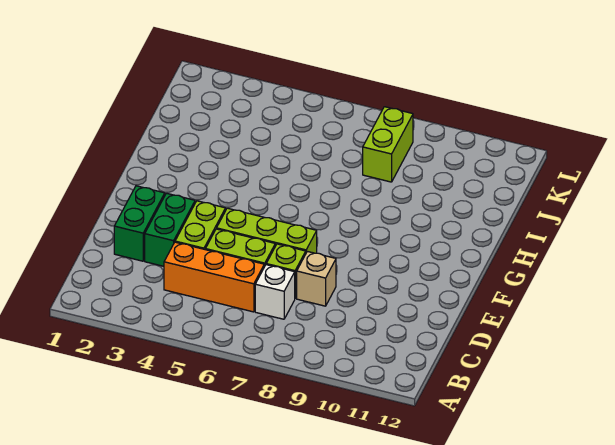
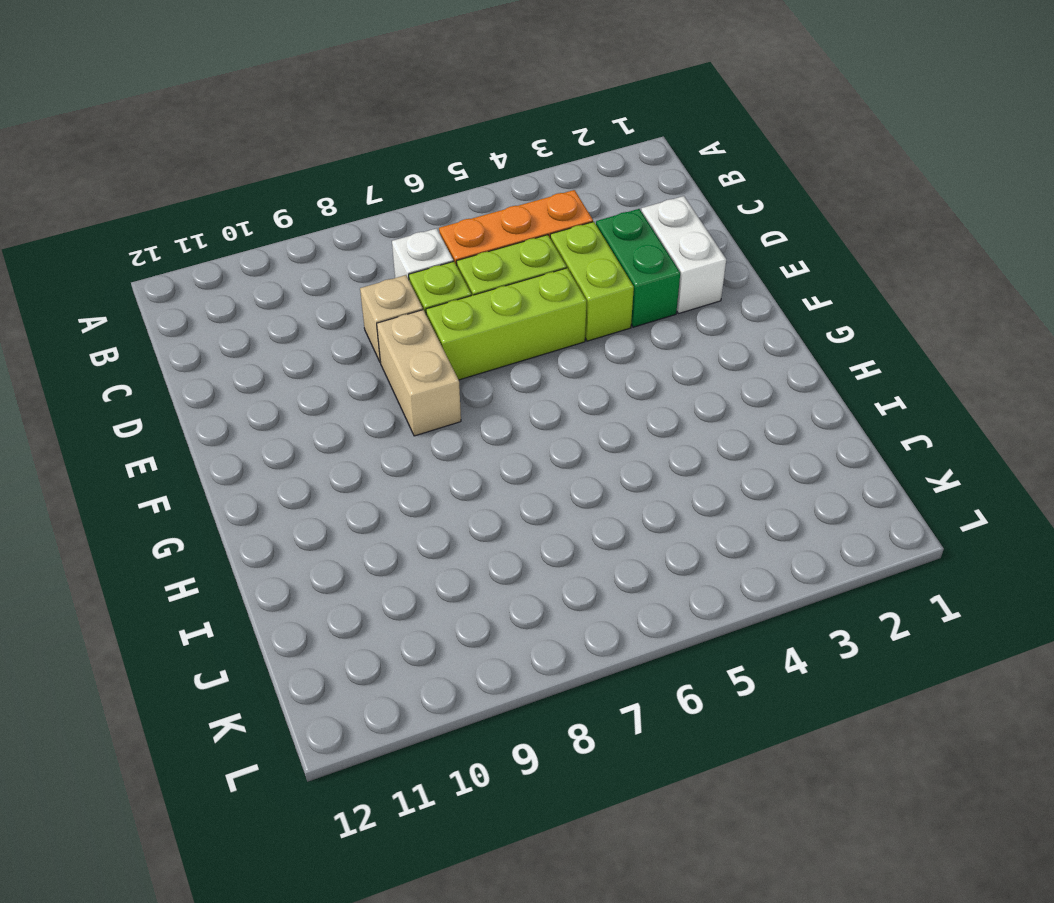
green brick D2:E2 level 1 -> white brick D2:E2 level 1
none -> tan brick E8:F8 level 1
lime brick J8:K8 level 1 -> none

